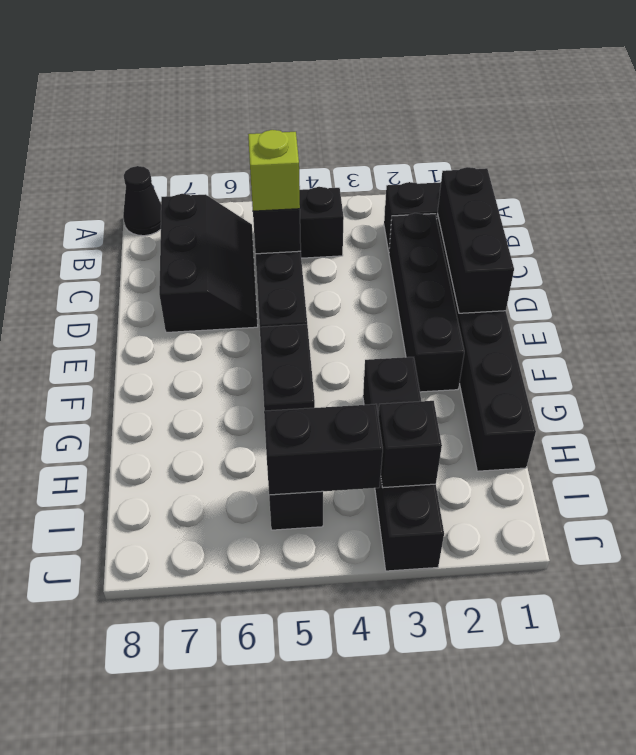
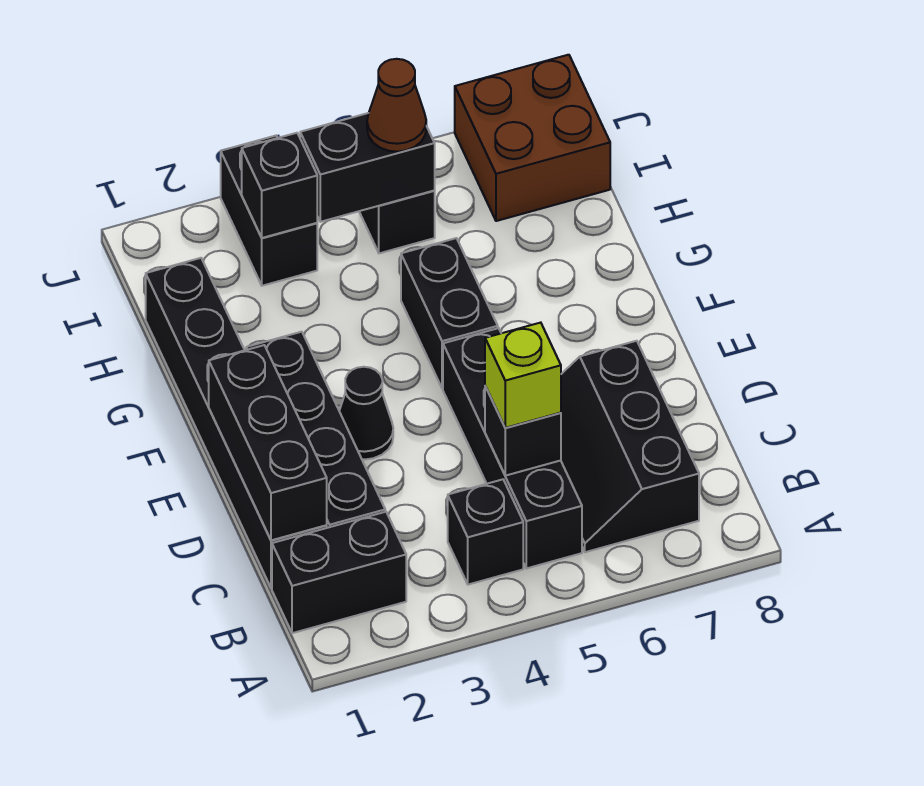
black cone A8 level 1 -> black cone E3 level 1
black brick G3:J3 level 1 -> black brick I3:J3 level 1
none -> brown cone I5 level 3
none -> brown brick I7:J8 level 1

